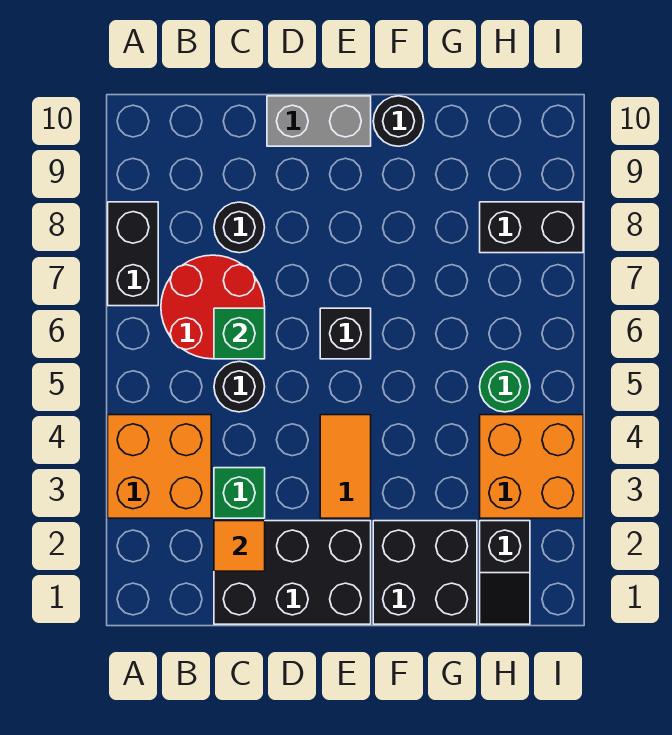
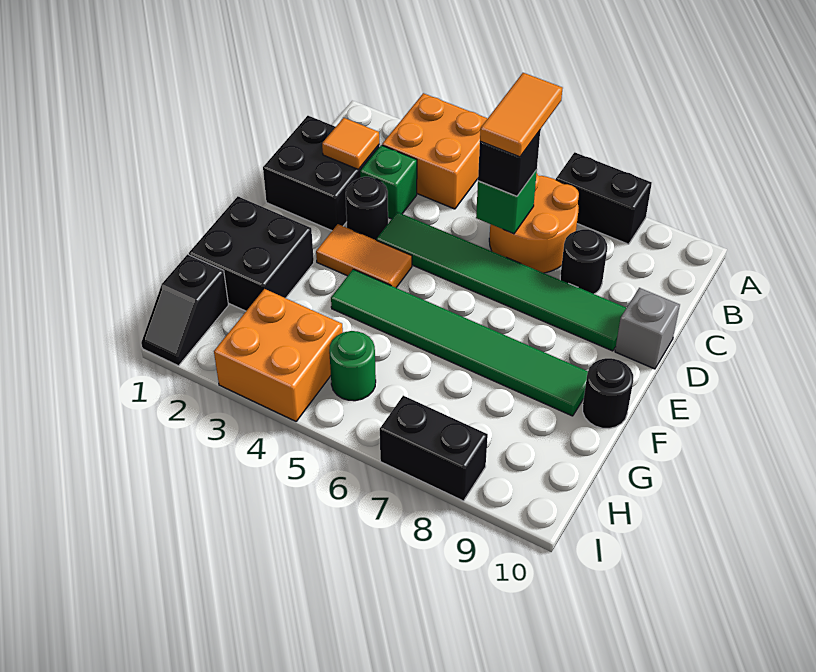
red round brick B6:C7 level 1 -> orange round brick B6:C7 level 1
none -> orange tile B6:C6 level 4
black brick C1:E2 level 1 -> black brick C1:D2 level 1
black round brick C5 level 1 -> black round brick D3 level 1
none -> green tile D4:D9 level 1
grey brick D10:E10 level 1 -> grey brick D10 level 1
black brick E6 level 1 -> black brick C6 level 3
none -> green tile F4:F9 level 1
black slope H1:H2 level 1 top 2 -> black slope H1:I1 level 1 top H
black brick H8:I8 level 1 -> black brick I7:I8 level 1

